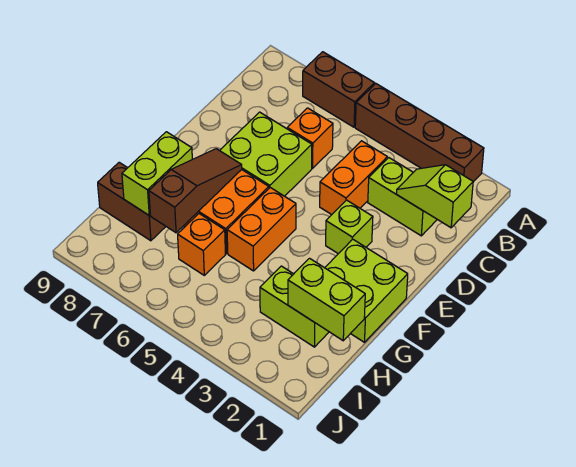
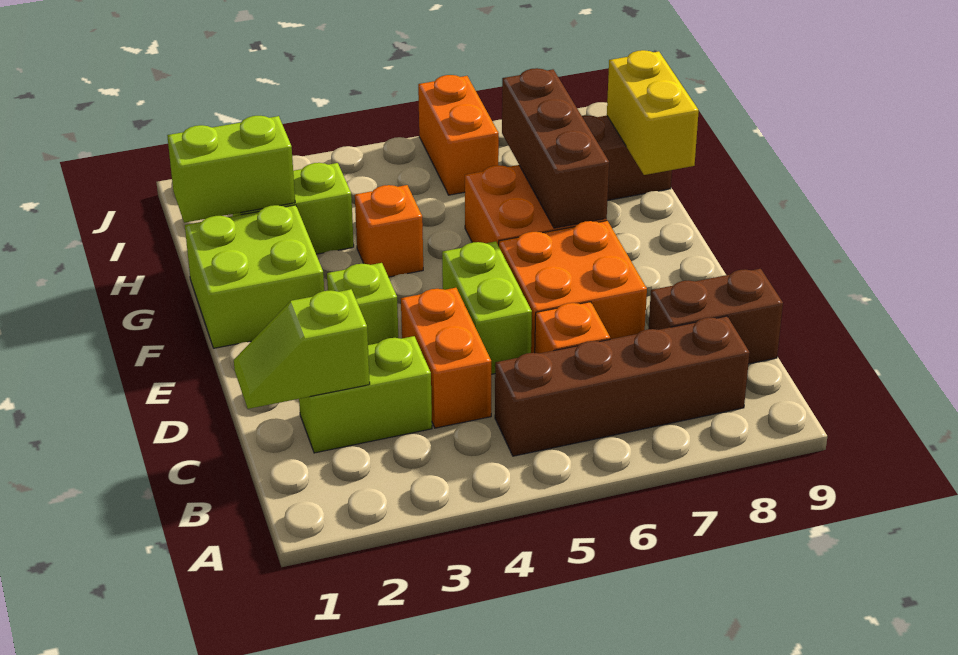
brown brick A2:A5 level 1 -> brown brick B5:B8 level 1
brown brick A6:A7 level 1 -> brown brick C8:C9 level 1
lime slope C1:C2 level 2 top 1 -> lime slope C1:C2 level 2 top 2
lime brick D6:E7 level 1 -> orange brick D6:E7 level 1
orange brick F5:G5 level 1 -> orange brick I6:J6 level 1
brown slope F7:H7 level 2 top H -> brown brick F7:H7 level 2
lime brick G8:H8 level 2 -> lime brick D5:E5 level 1
none -> yellow brick G9:H9 level 2
orange brick H6 level 1 -> orange brick G4 level 1

